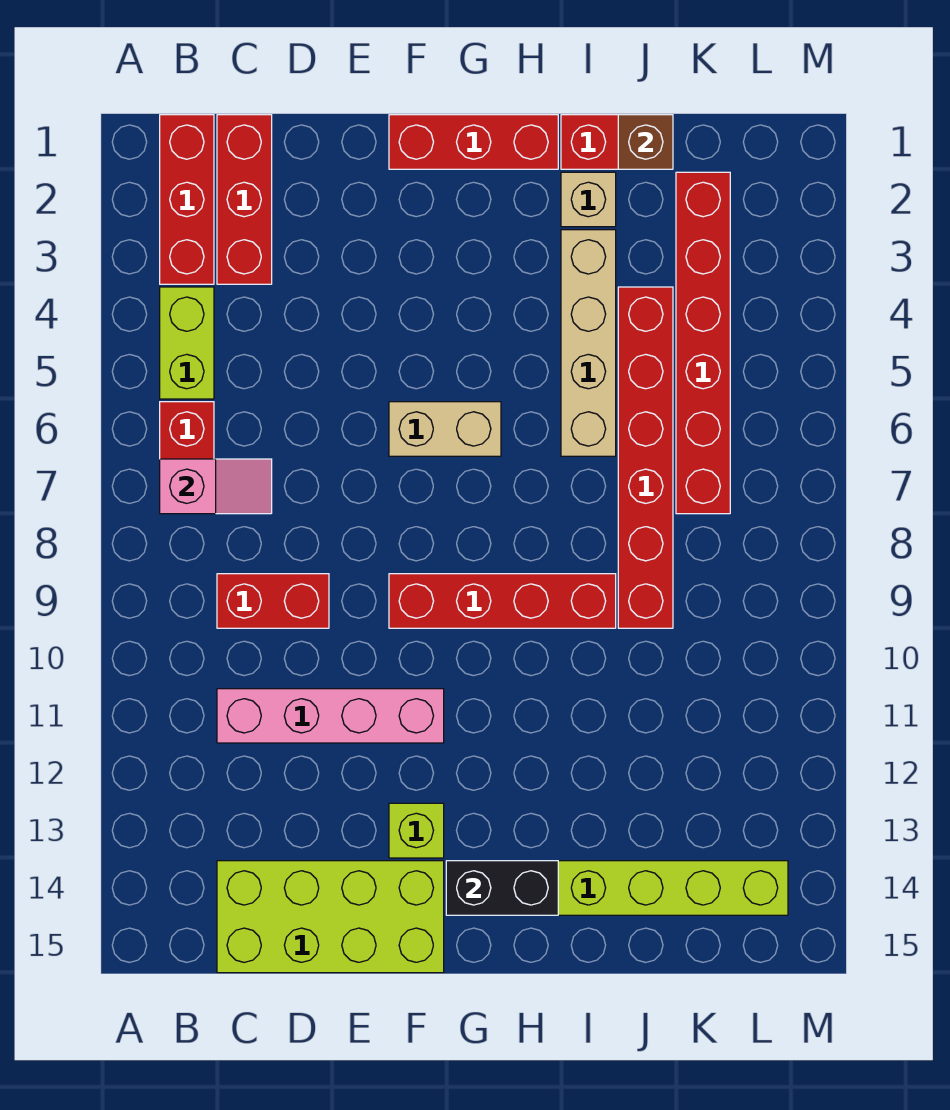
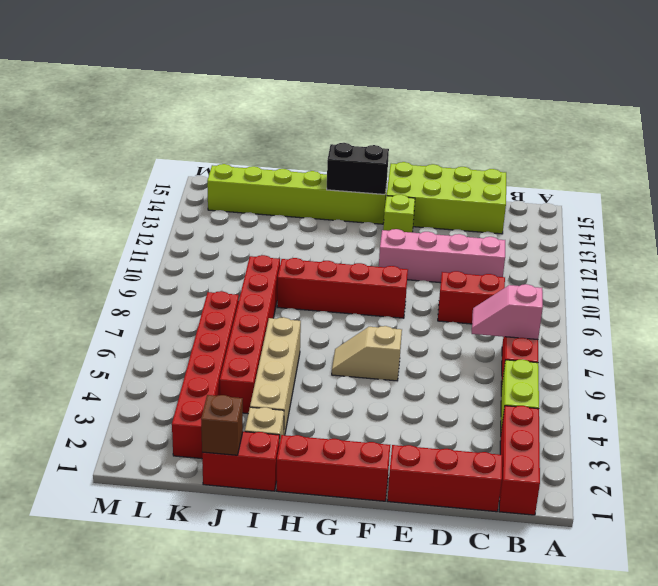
red brick C1:C3 level 1 -> red brick C1:E1 level 1
tan brick F6:G6 level 1 -> tan slope F6:G6 level 1 top F

